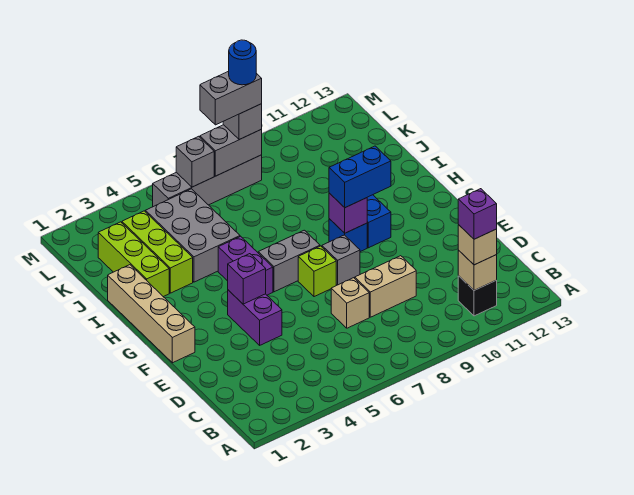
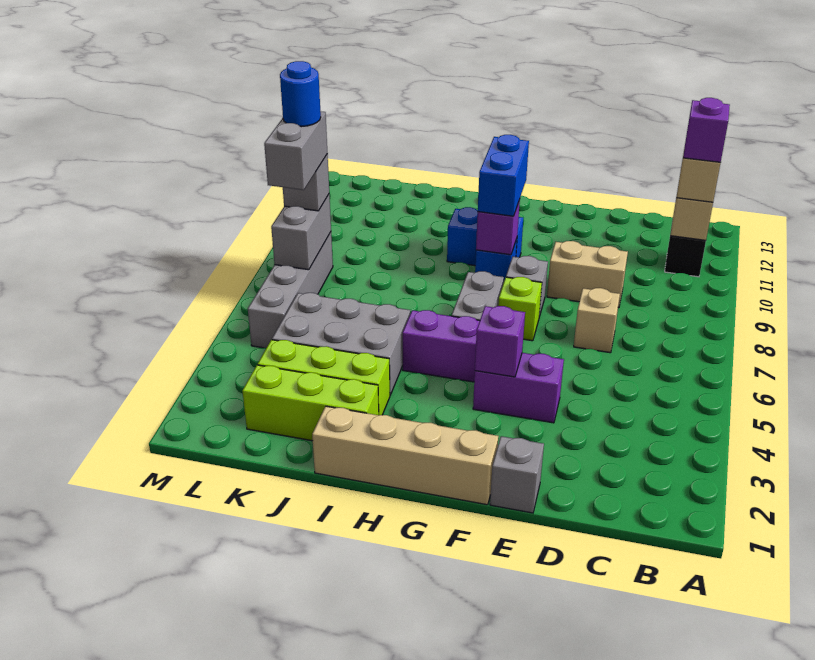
tan brick D8:D9 level 1 -> tan brick D9:E9 level 1
grey brick L6 level 2 -> grey brick E1 level 1

